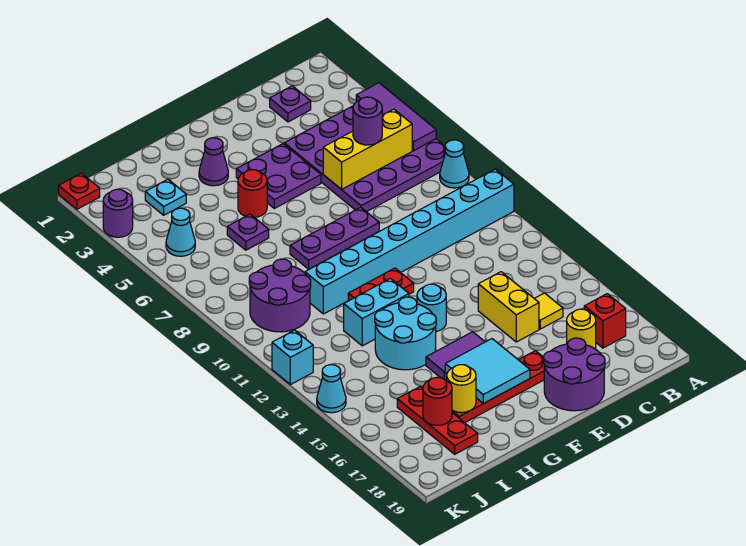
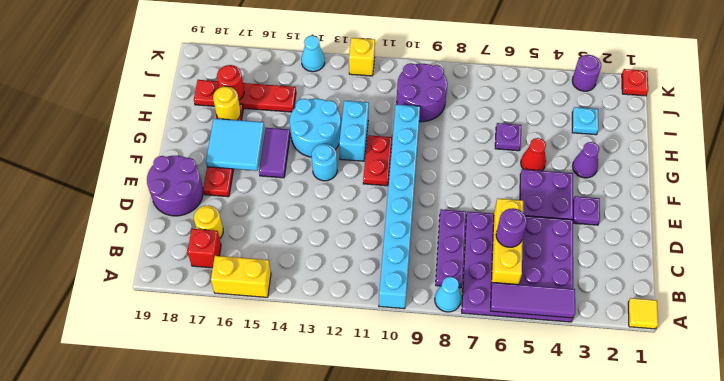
purple plate C2 level 1 -> purple plate E3 level 1
yellow tile C15 level 1 -> yellow tile A1 level 1
yellow brick D14:D15 level 1 -> yellow brick A15:A16 level 1
purple plate E8:G8 level 1 -> purple plate B8:D8 level 1
red round brick G5 level 1 -> red cone G5 level 1
red plate I16:I18 level 1 -> red plate I15:I18 level 1
cyan cone J5 level 1 -> none
cyan brick K12 level 1 -> yellow brick K12 level 1

